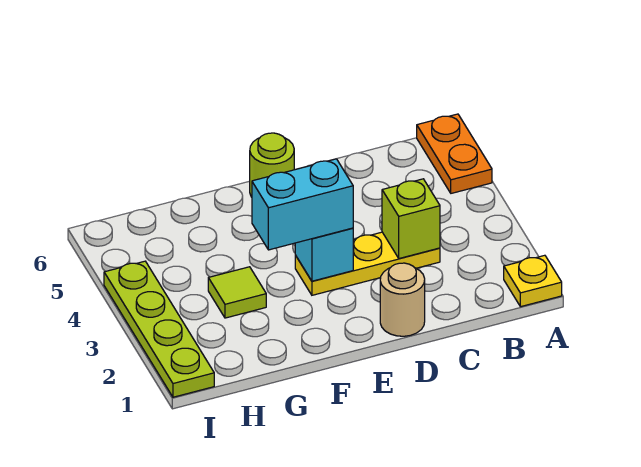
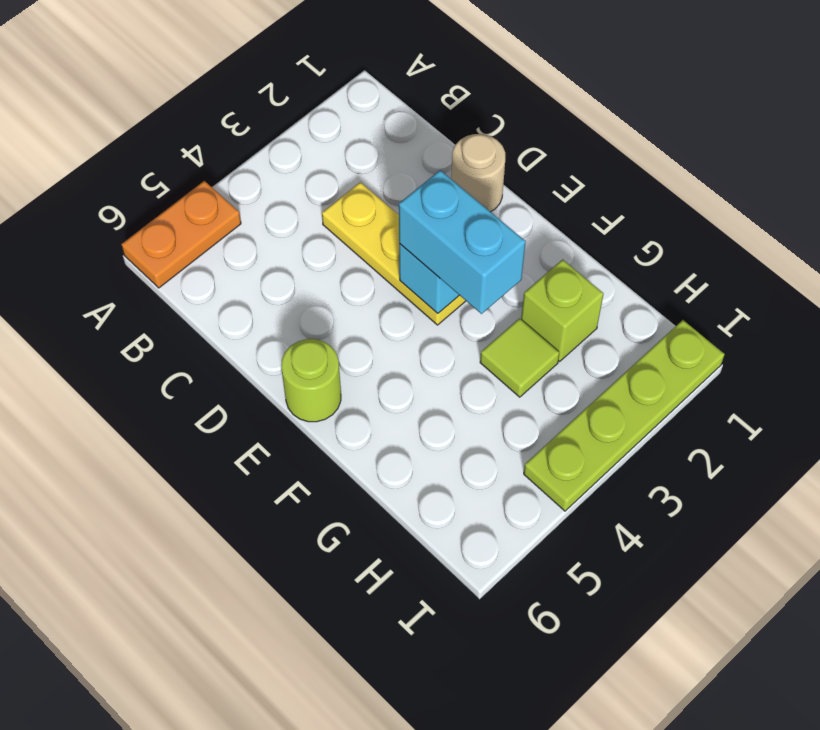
yellow plate A1 level 1 -> none
lime brick C3 level 2 -> lime brick G2 level 1

